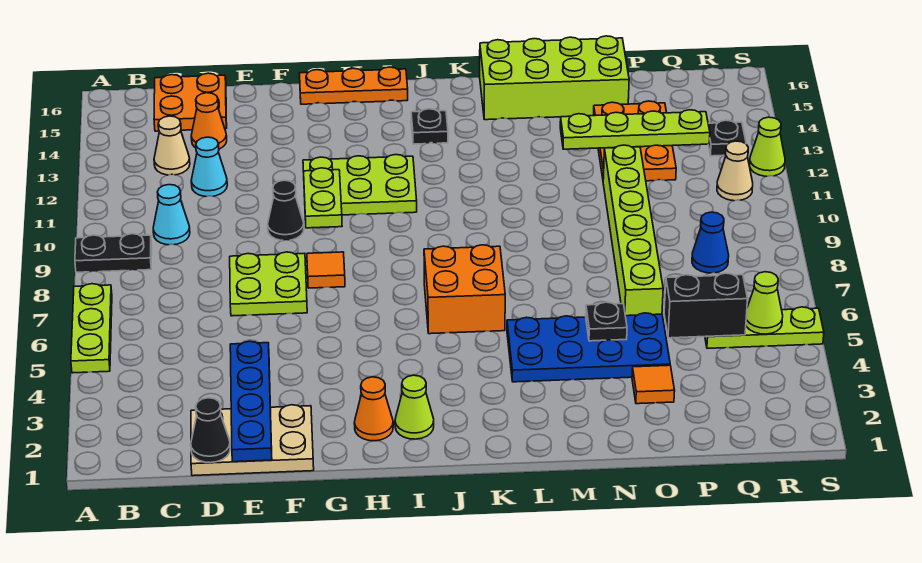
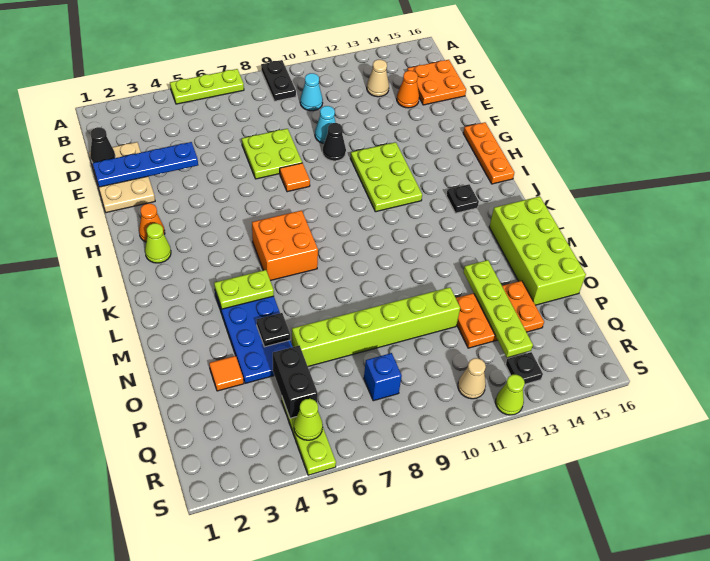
cyan cone D12 level 1 -> cyan cone E10 level 1
lime plate G10:G11 level 2 -> lime plate L4:L5 level 2
blue cone Q8 level 1 -> blue brick Q8 level 1

